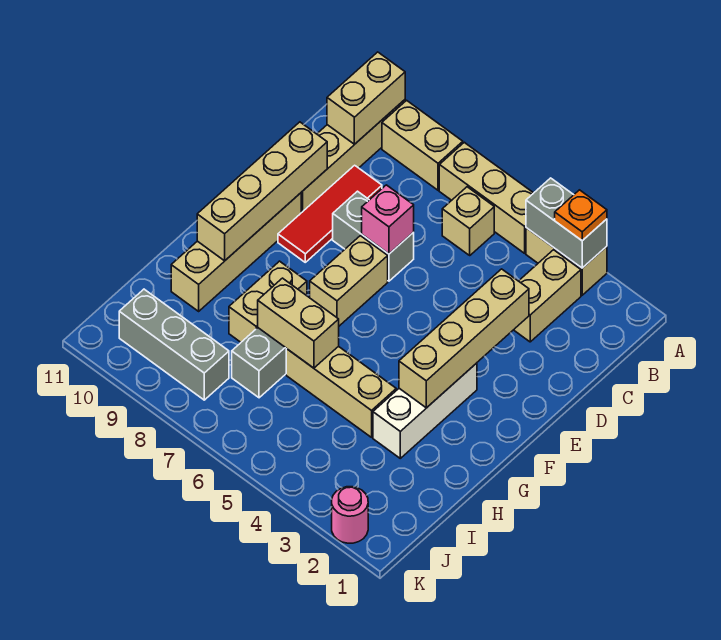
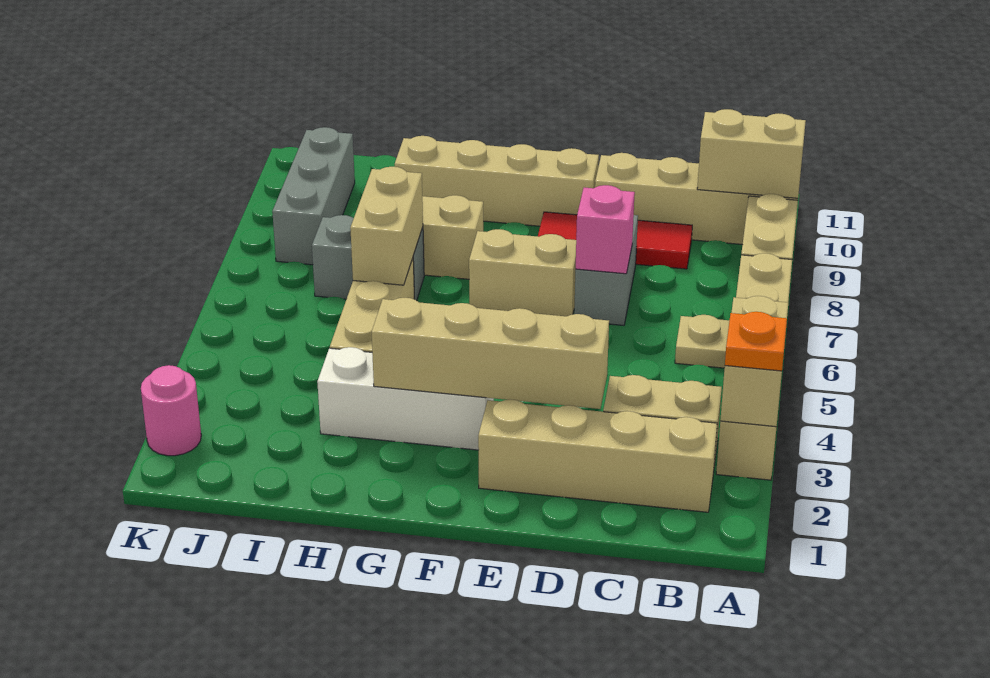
grey brick A3:A4 level 2 -> tan brick A3:A4 level 2
tan brick B6 level 1 -> tan plate B6 level 1
tan brick D10:G10 level 2 -> tan brick B2:E2 level 1

